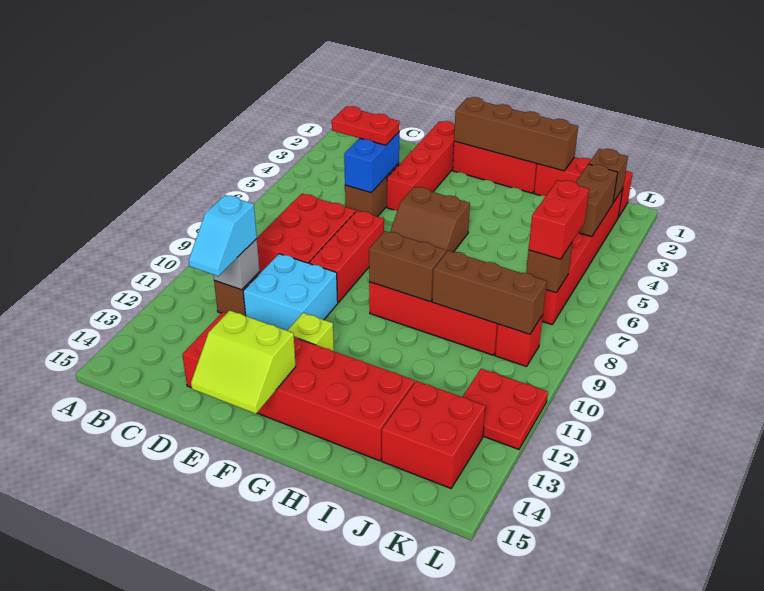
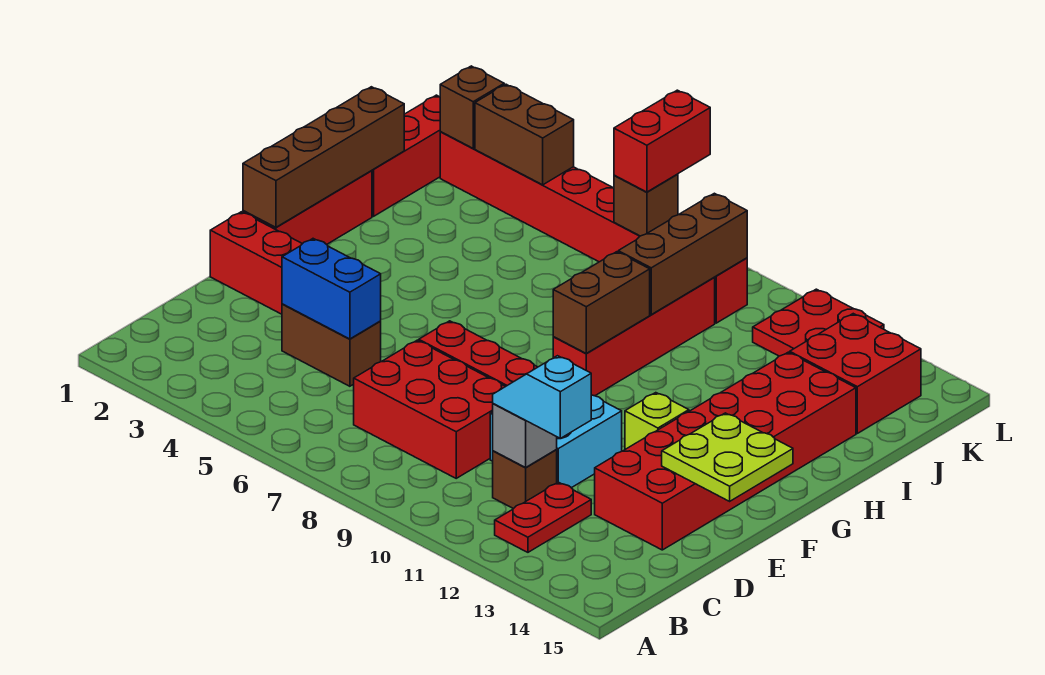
red plate C4:D4 level 3 -> red plate B12:C12 level 1
cyan slope C11:C12 level 3 top 11 -> cyan slope C11:C12 level 3 top 12
lime slope E14:F15 level 2 top 14 -> lime plate E14:F15 level 2
brown slope F5:G6 level 1 top 5 -> none
red brick K6:K7 level 3 -> red brick K7:L7 level 3

